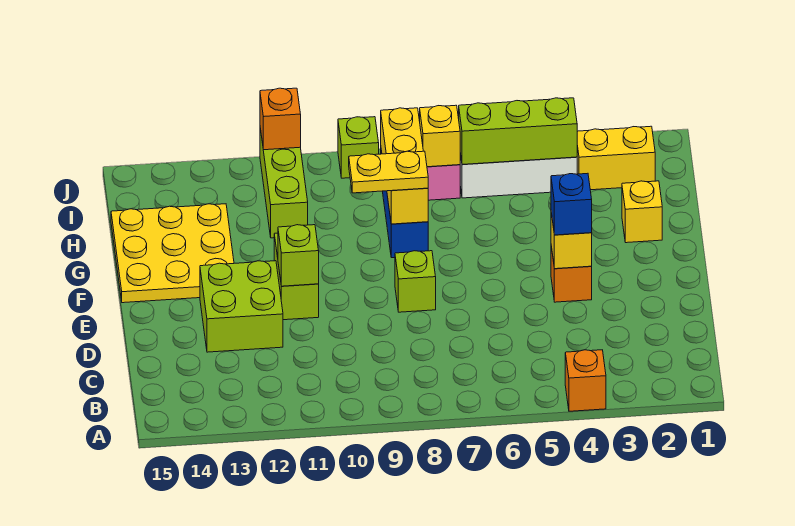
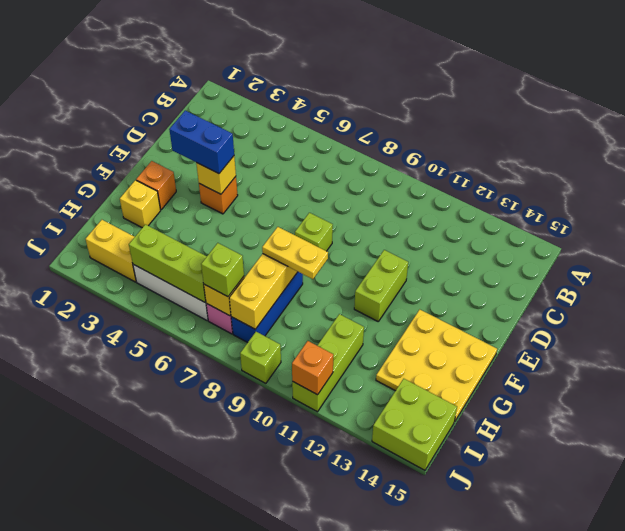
orange brick A4 level 1 -> orange brick F2 level 1
lime brick D12:E13 level 1 -> lime brick I14:J15 level 1
blue brick E4 level 3 -> blue brick E3:E4 level 3
lime brick E11 level 2 -> lime brick I7 level 3

